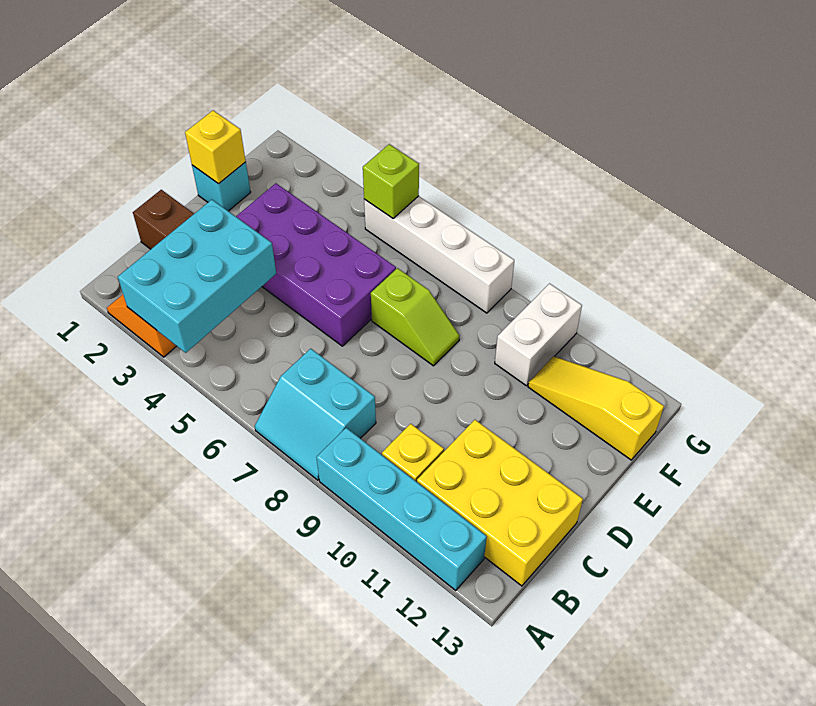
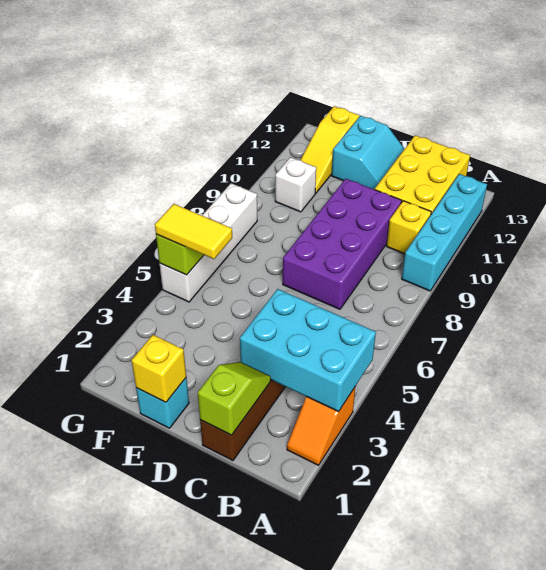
cyan slope A7:B8 level 1 top B -> cyan slope D12:E13 level 1 top E
purple brick D3:E6 level 1 -> purple brick C7:D10 level 1
lime slope E7:E8 level 1 top 7 -> lime slope C1:C2 level 2 top 1
none -> yellow tile F5:G5 level 3
white brick F10:G10 level 1 -> white brick F10 level 1

